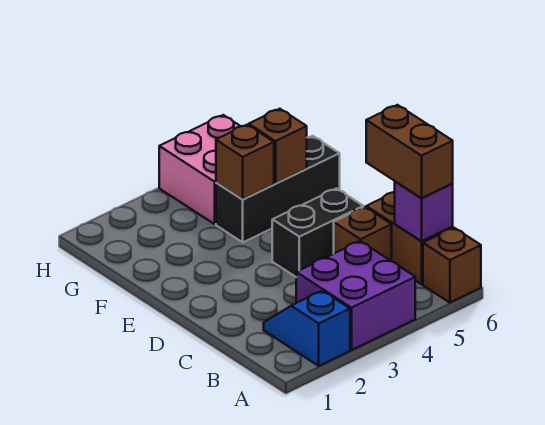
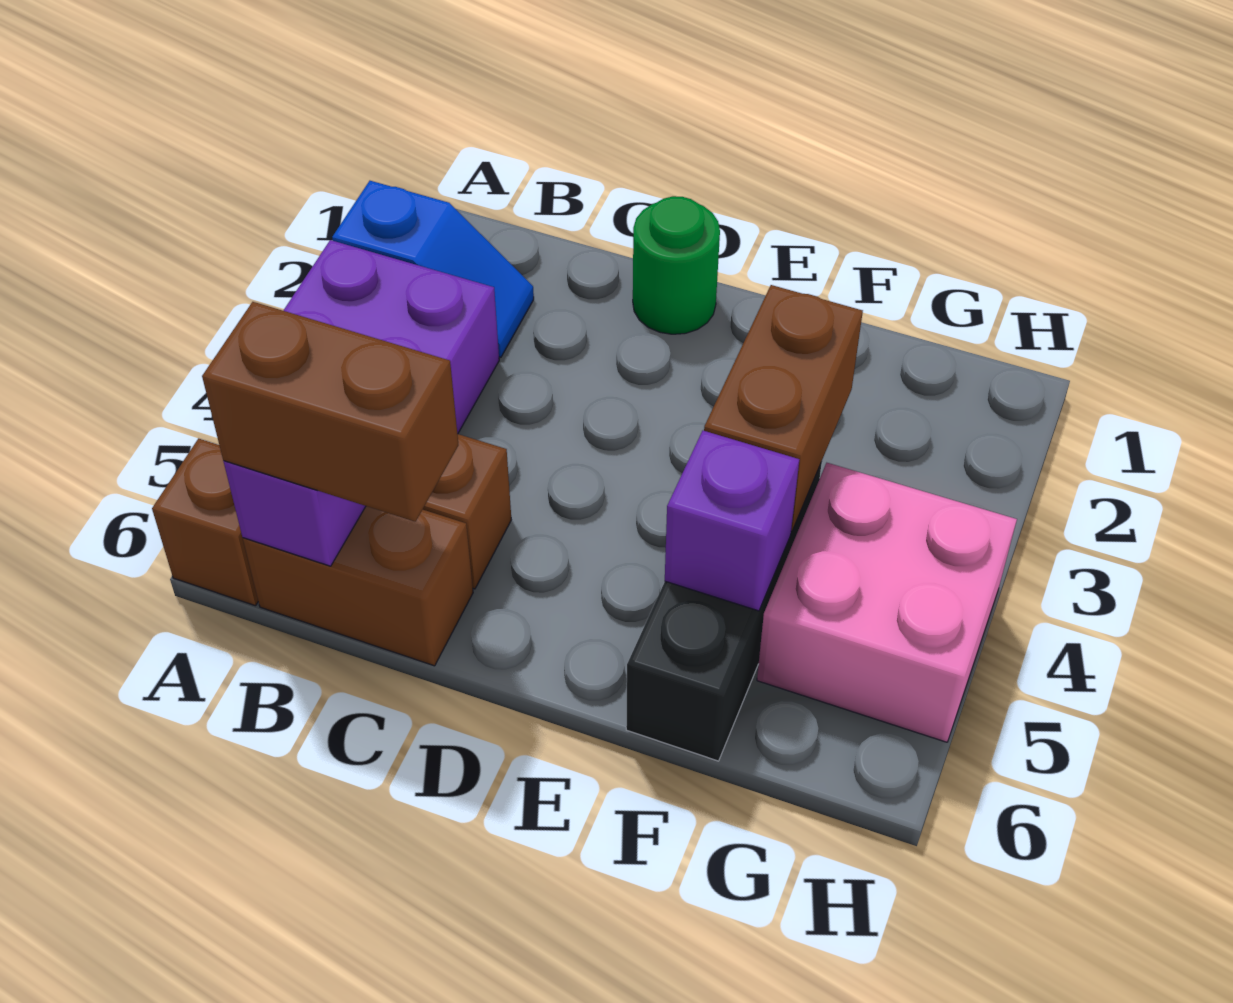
none -> green round brick D1 level 1
black brick D4:D5 level 1 -> none
brown brick F4 level 2 -> brown brick F3:F4 level 2
brown brick F5 level 2 -> purple brick F5 level 2

